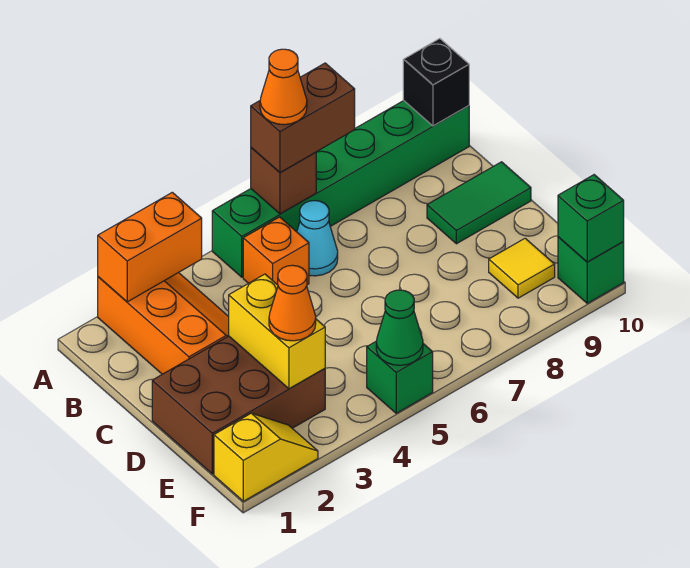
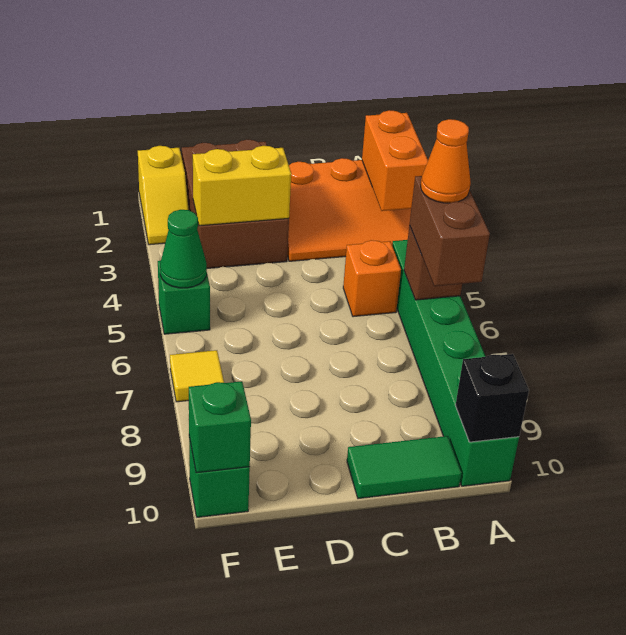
cyan cone B6 level 1 -> none
green tile C9:C10 level 1 -> green tile B10:C10 level 1
orange cone E3 level 3 -> none
yellow tile E9 level 1 -> yellow tile F7 level 1

